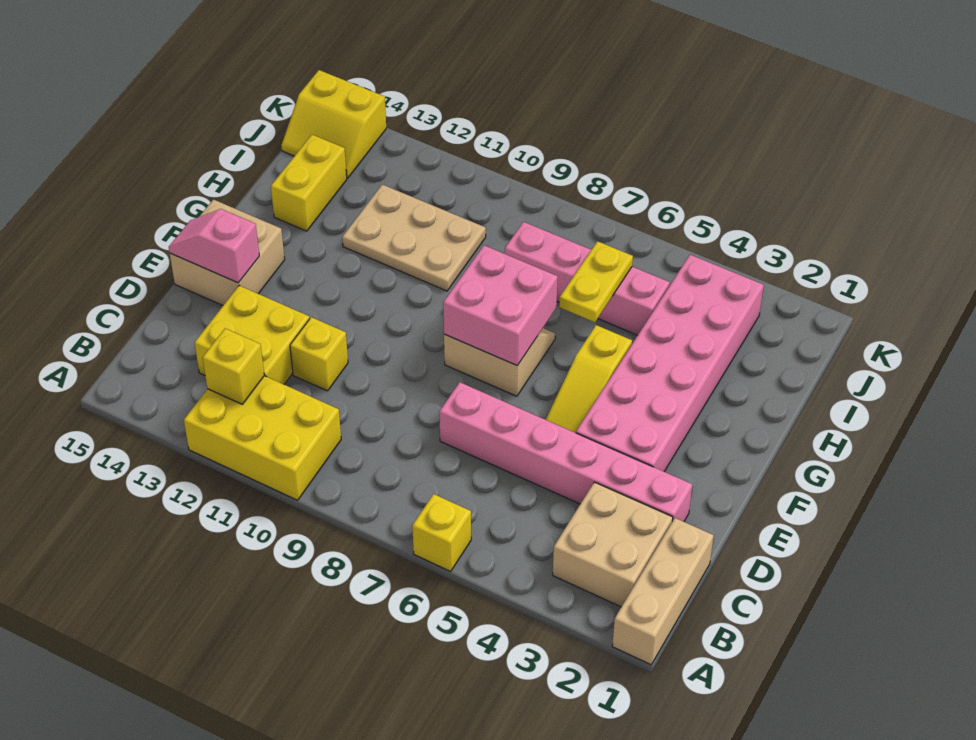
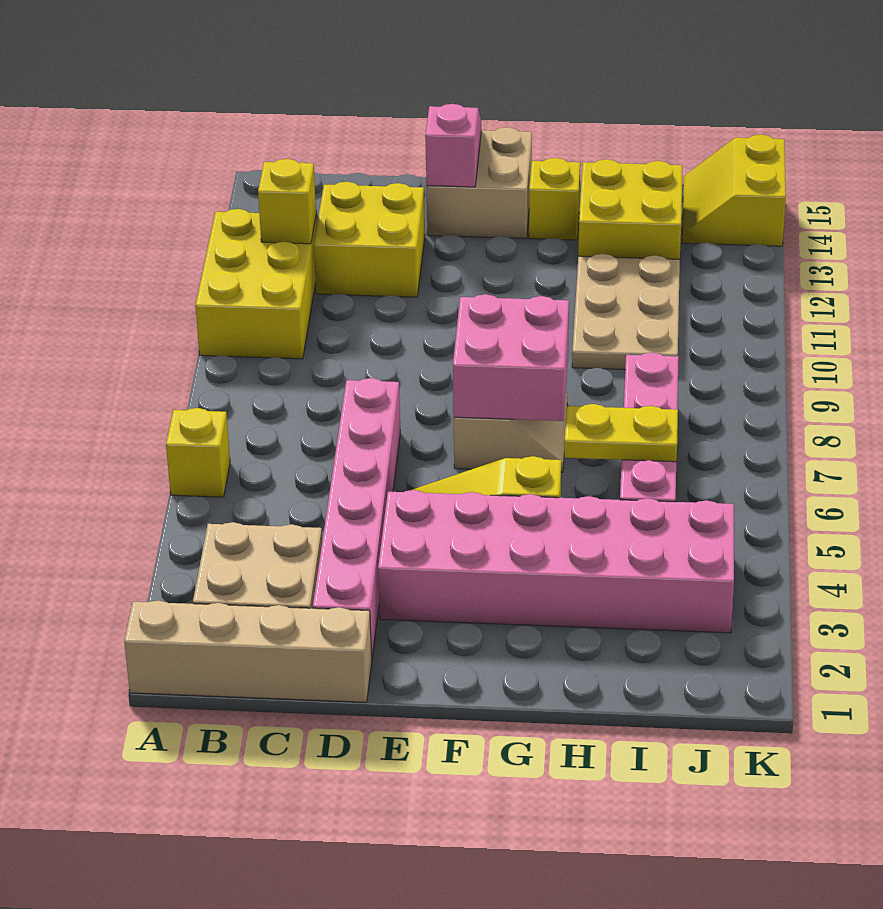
tan brick A1:C1 level 1 -> tan brick A1:D1 level 1
yellow brick D11 level 1 -> yellow brick G14 level 1
yellow brick H14:I14 level 1 -> yellow brick H13:I14 level 1

